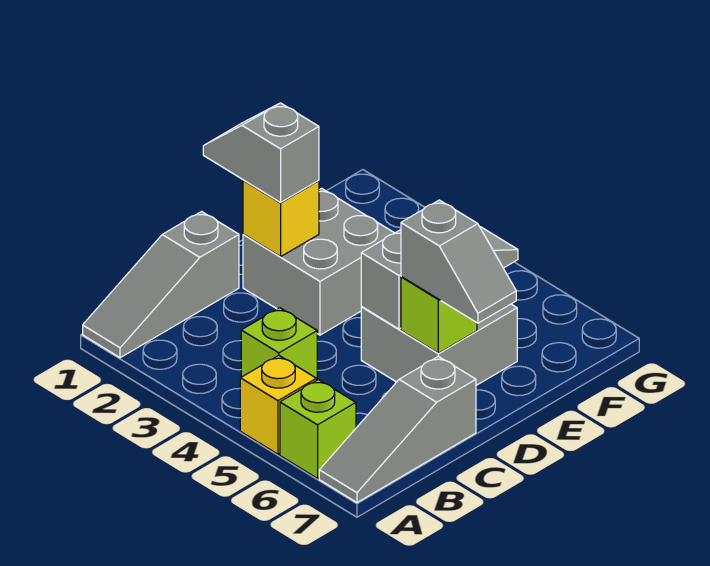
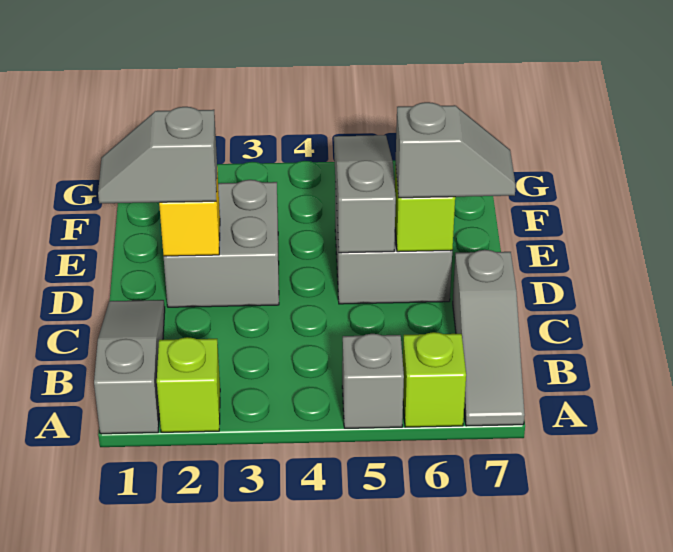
grey slope A1:C1 level 1 top C -> grey slope A1:C1 level 1 top A
yellow brick A5 level 1 -> grey brick A5 level 1
lime brick B4 level 1 -> lime brick A2 level 1

